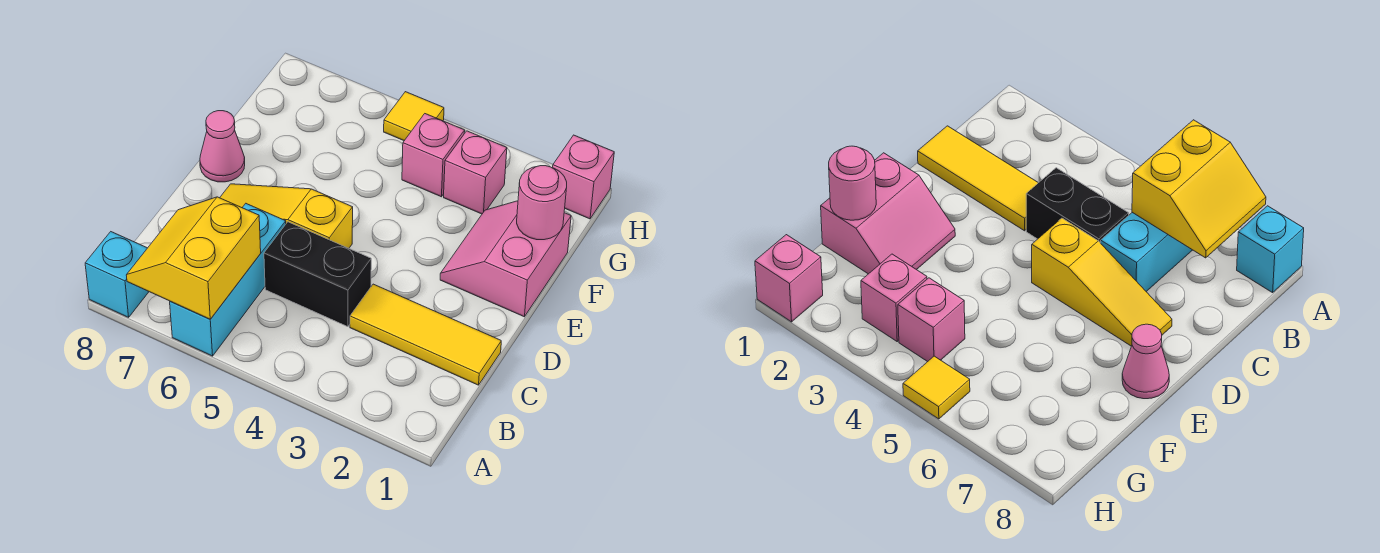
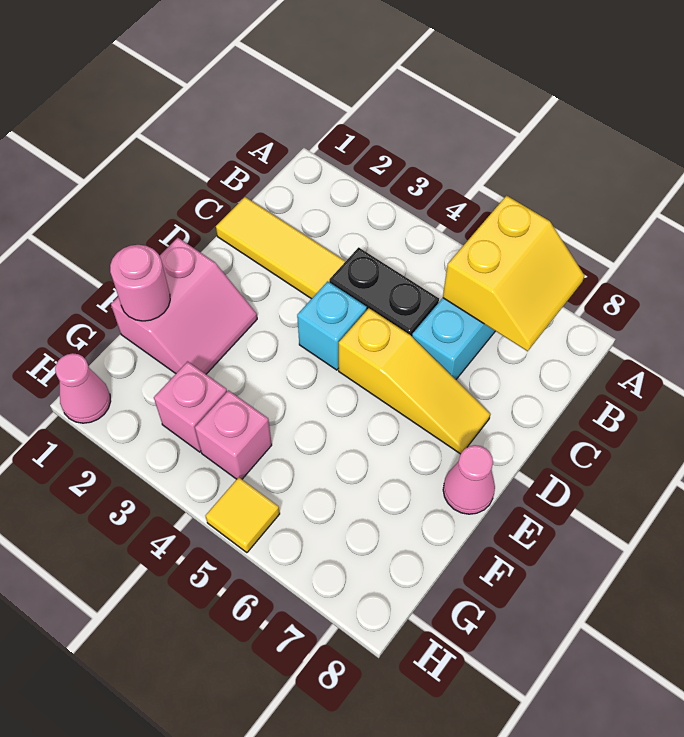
cyan brick A8 level 1 -> cyan brick D4 level 1
pink brick H1 level 1 -> pink cone H1 level 1

